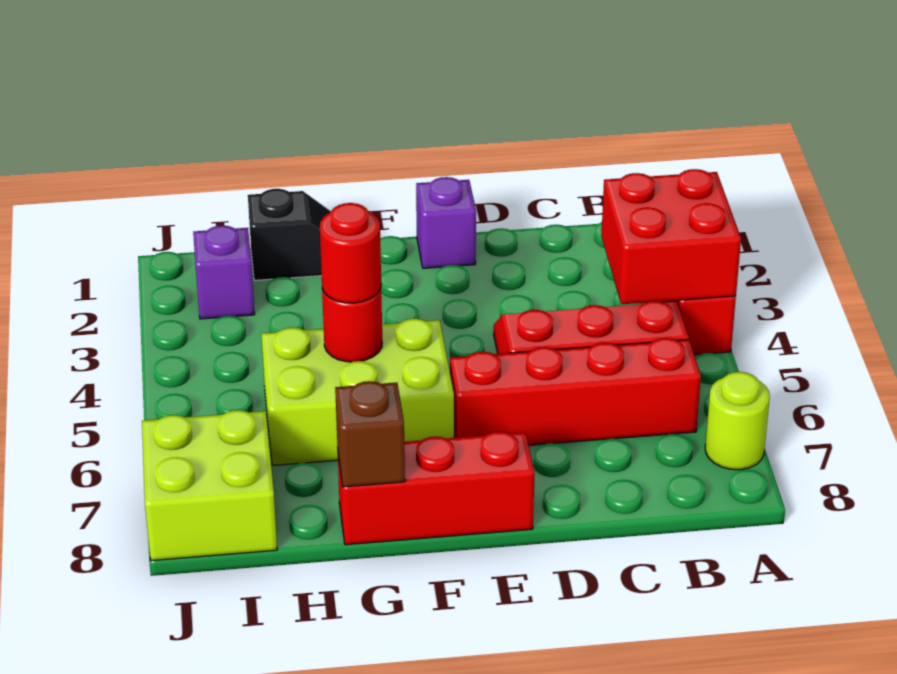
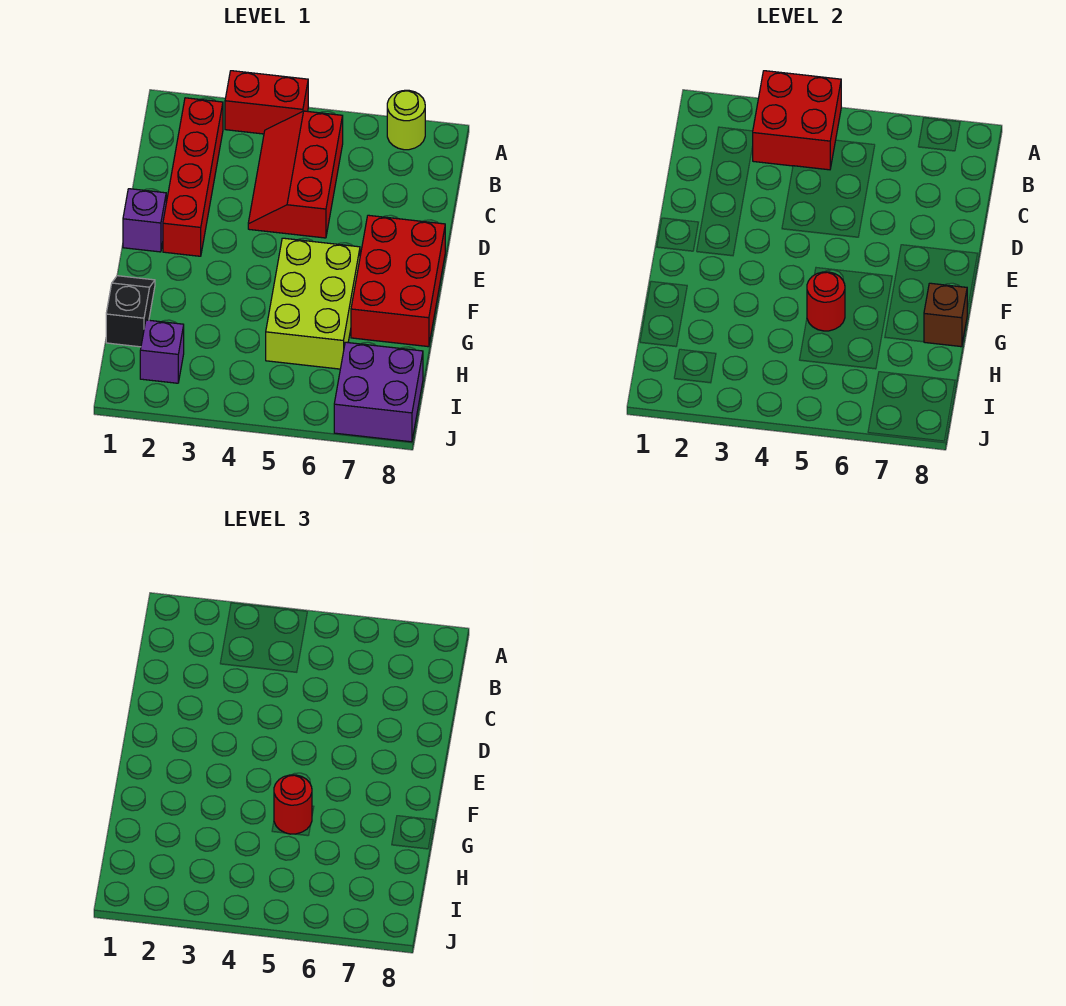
red brick B6:E6 level 1 -> red brick B2:E2 level 1
red brick E8:G8 level 1 -> red brick E7:G8 level 1
lime brick I7:J8 level 1 -> purple brick I7:J8 level 1

